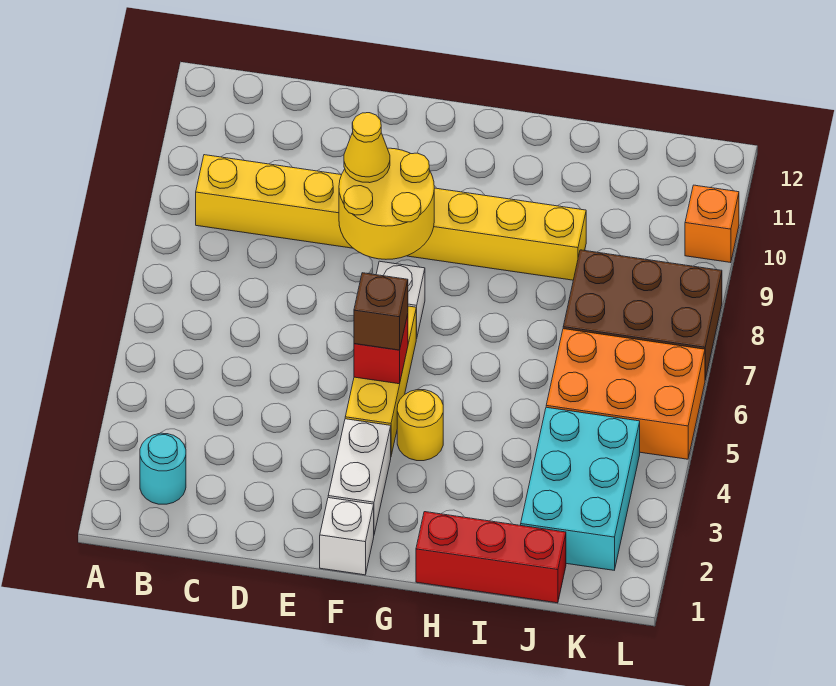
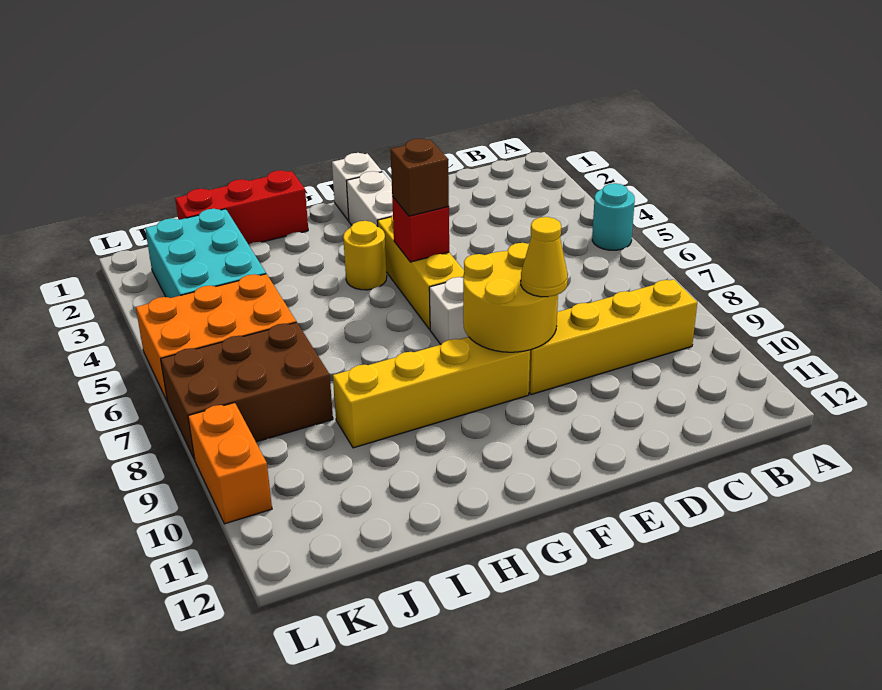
cyan round brick B2 level 1 -> cyan round brick A5 level 1
orange brick L10 level 1 -> orange brick L9:L10 level 1

